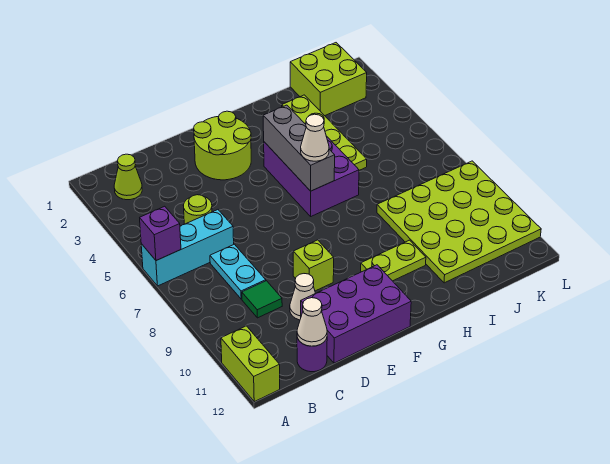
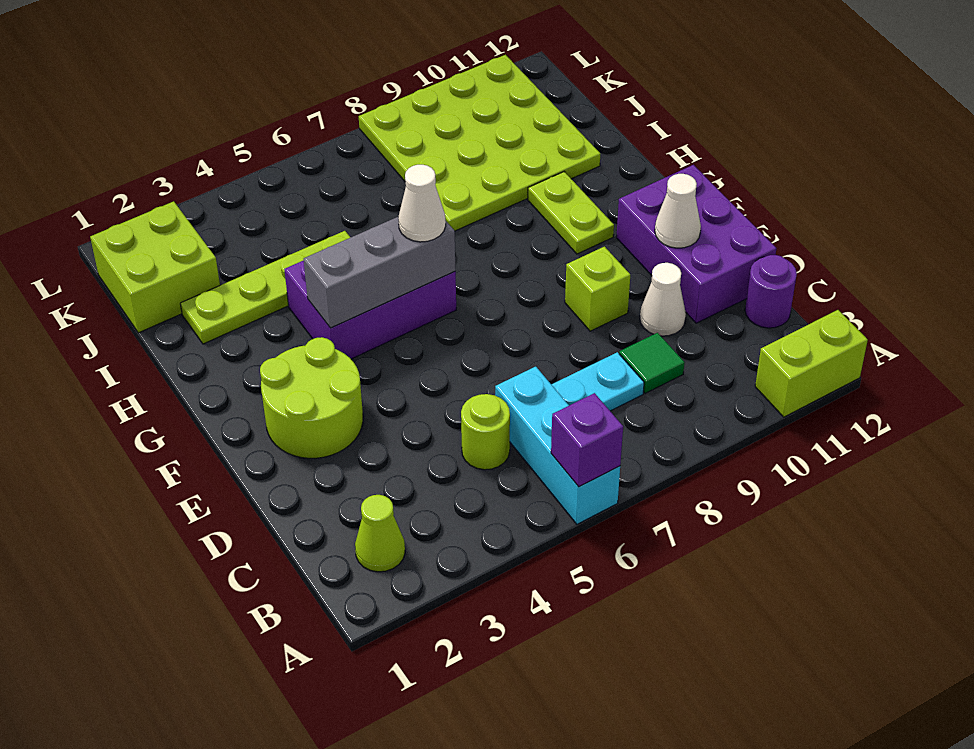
white cone C12 level 2 -> white cone E11 level 2

